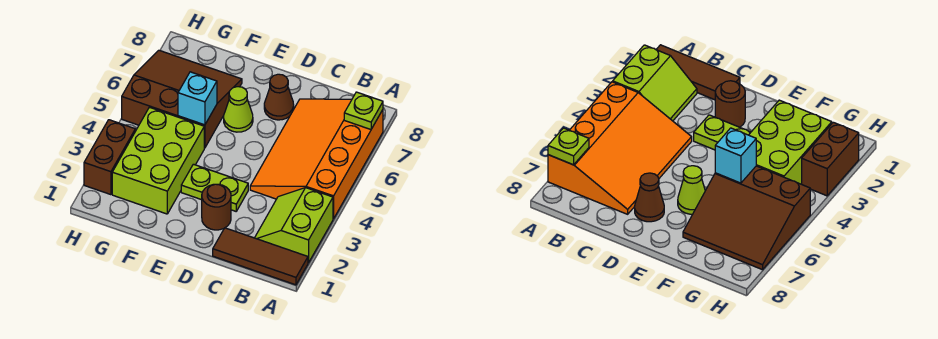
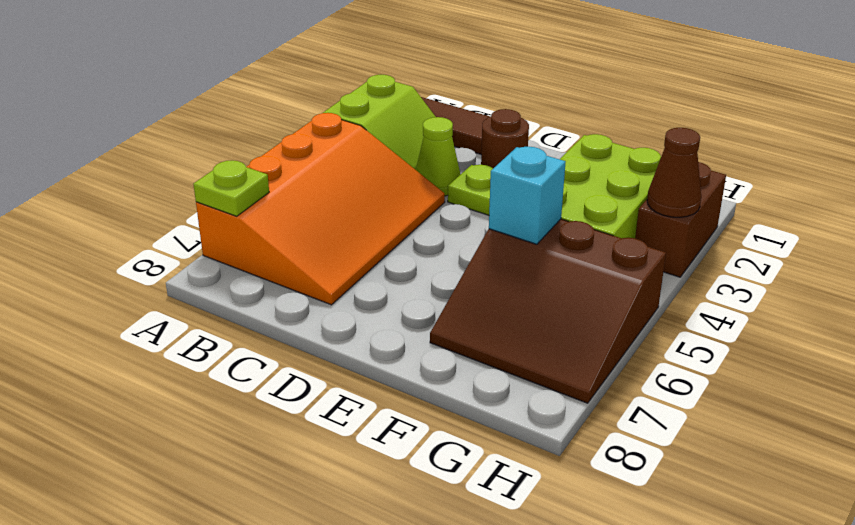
brown cone D7 level 1 -> brown cone H3 level 2
lime cone E6 level 1 -> lime cone C3 level 1

